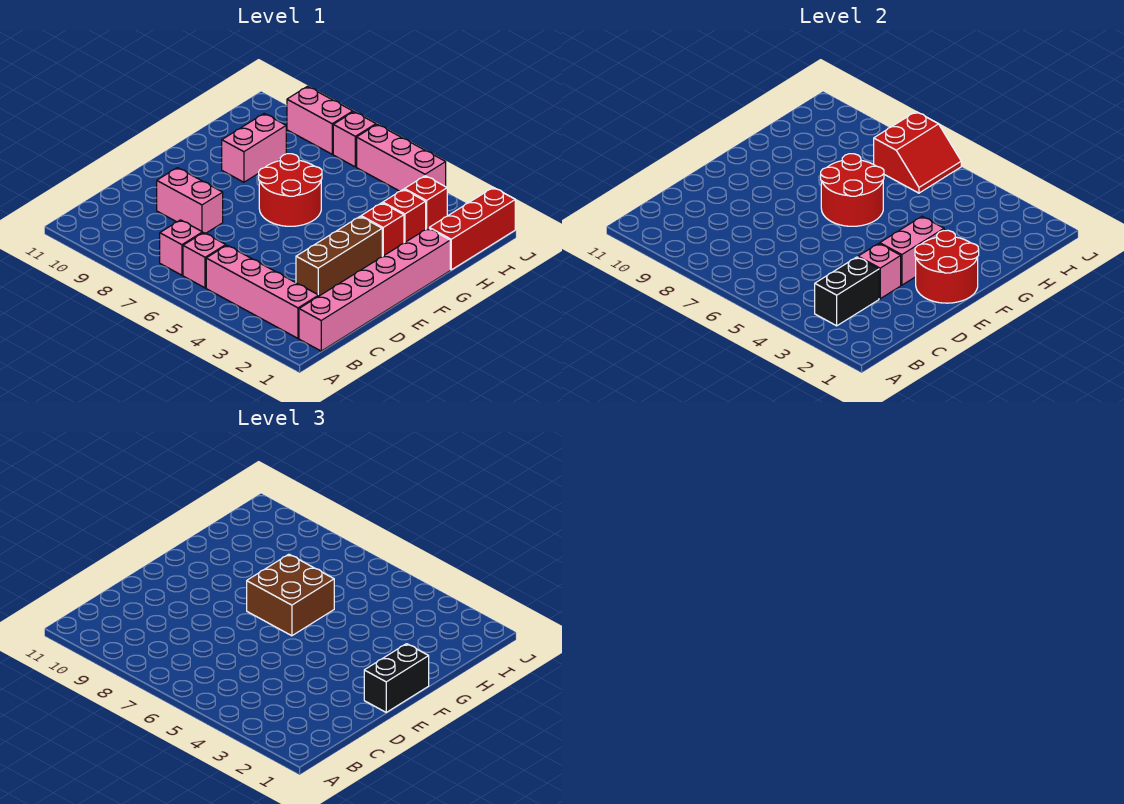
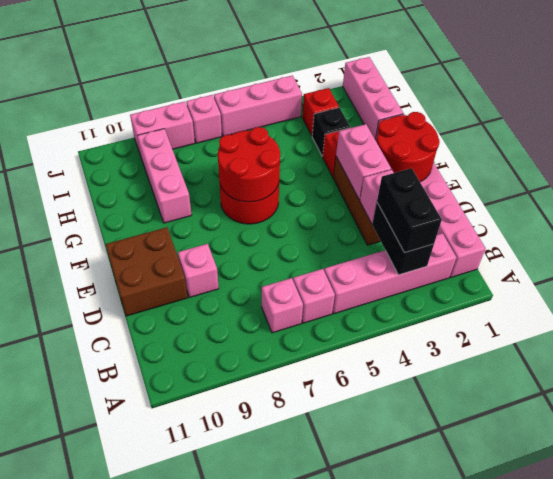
pink brick D8:D9 level 1 -> pink brick D9 level 1
black brick E1:F1 level 3 -> black brick B3:C3 level 3
brown brick F6:G7 level 3 -> brown brick D10:E11 level 1
pink brick G9:H9 level 1 -> pink brick G9:I9 level 1
red brick H1:J1 level 1 -> pink brick H1:J1 level 1
red brick H3 level 1 -> black brick H3 level 1
red slope I6:J7 level 2 top 7 -> none

